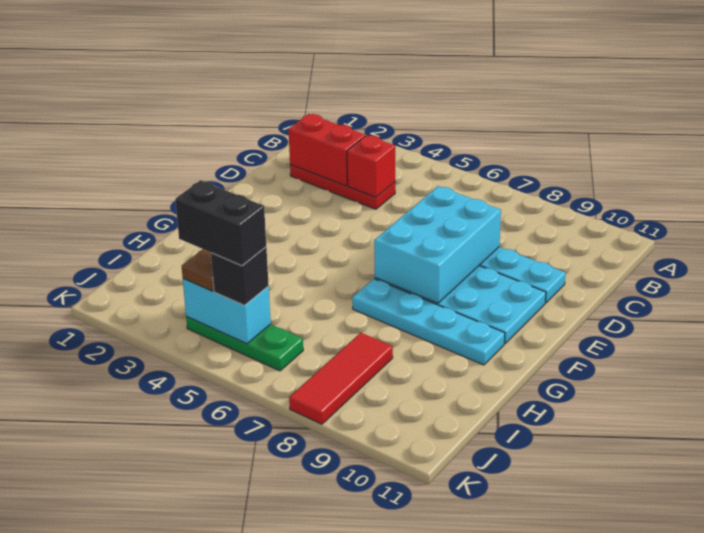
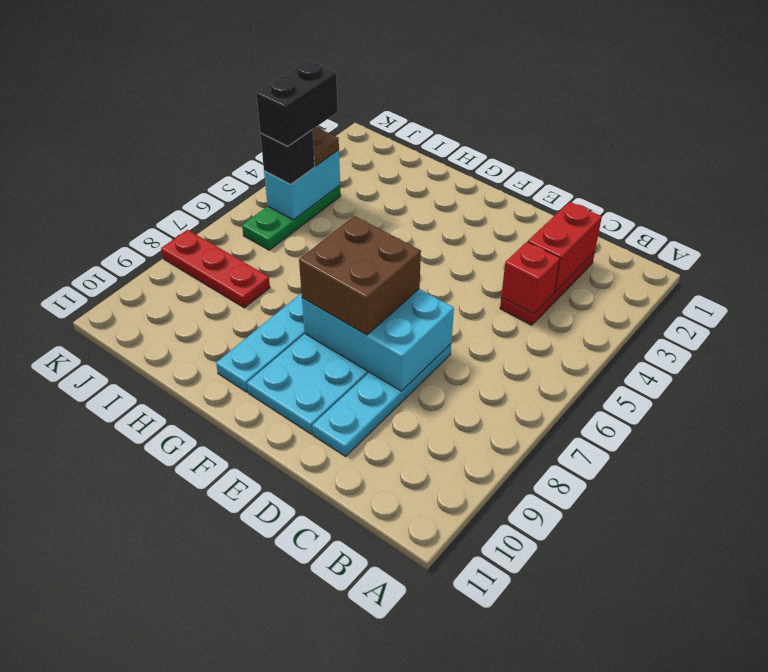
none -> brown brick E7:F8 level 3
red tile I8:K8 level 1 -> red plate I8:K8 level 1

